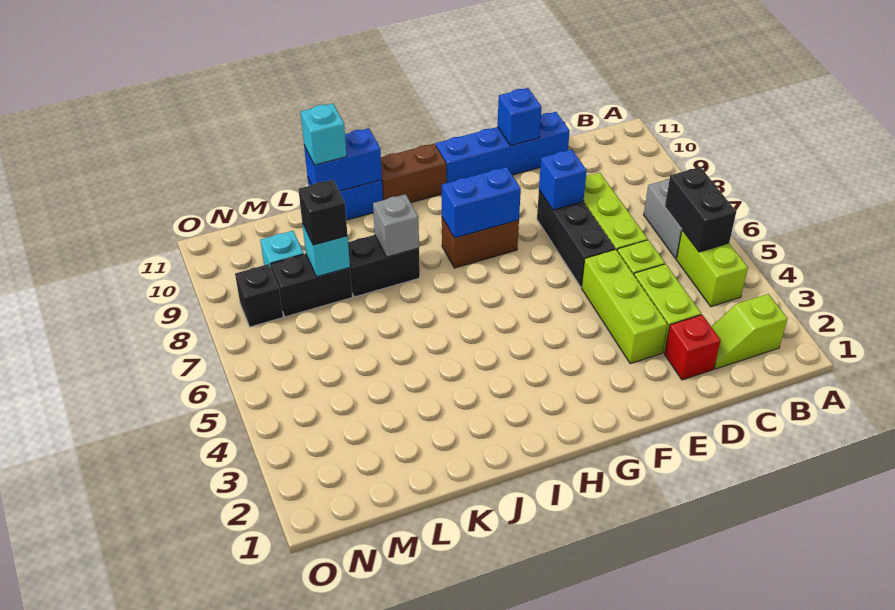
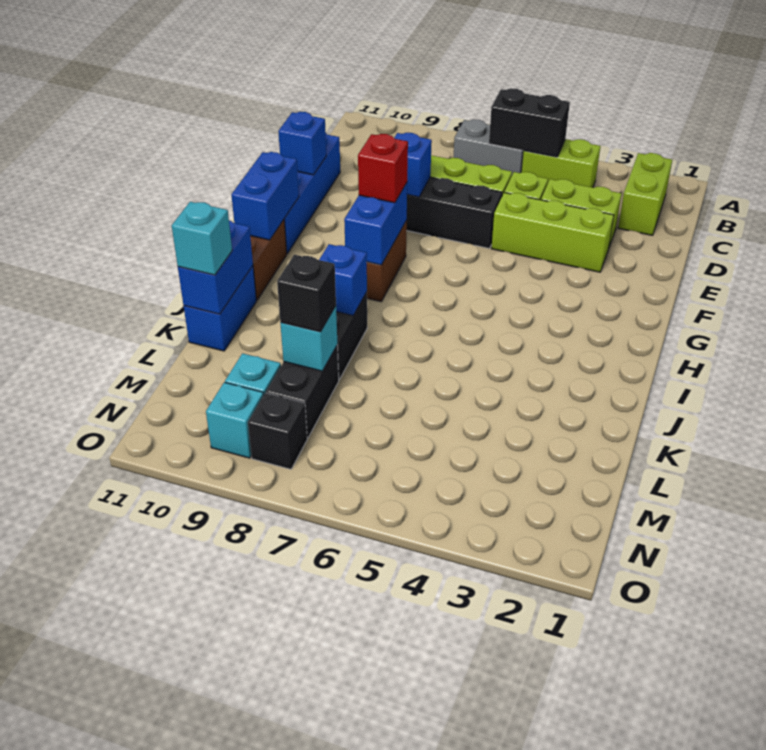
lime slope B2:C2 level 1 top B -> lime brick B2:C2 level 1
red brick D2 level 1 -> red brick G8 level 3
none -> blue brick G11:H11 level 2
grey brick J8 level 2 -> blue brick J8 level 2
none -> cyan brick N9 level 1

